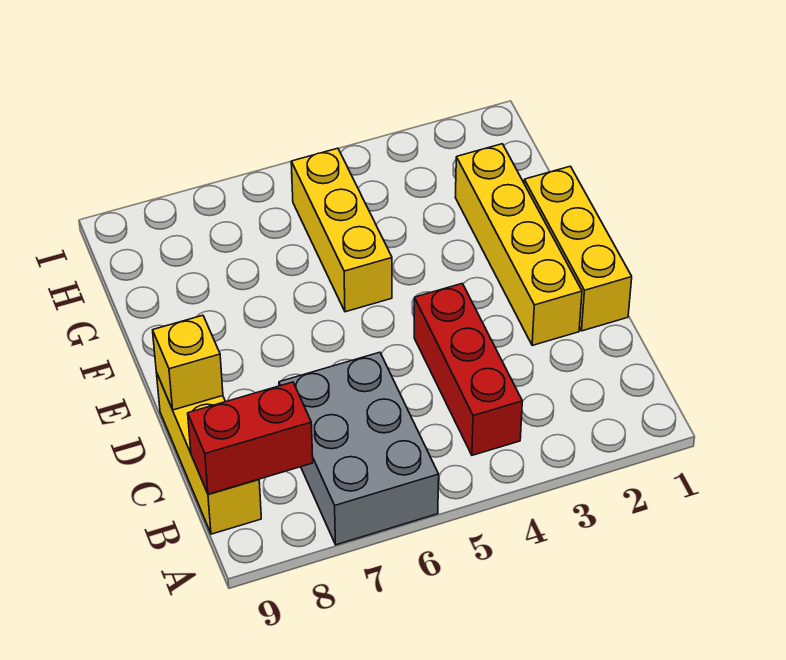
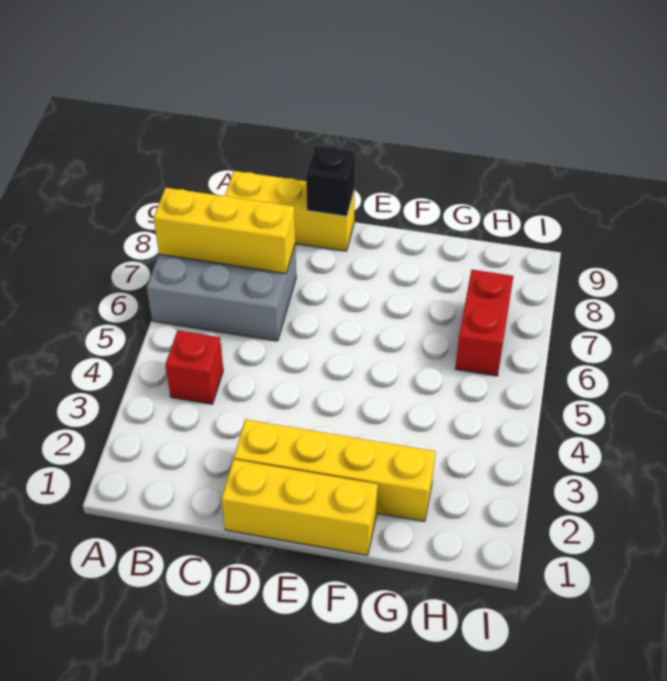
red brick B4:D4 level 1 -> red brick B4 level 1
red brick B8:B9 level 2 -> red brick H6:H7 level 1
yellow brick D9 level 2 -> black brick D9 level 2
yellow brick F5:H5 level 1 -> yellow brick A7:C7 level 2

